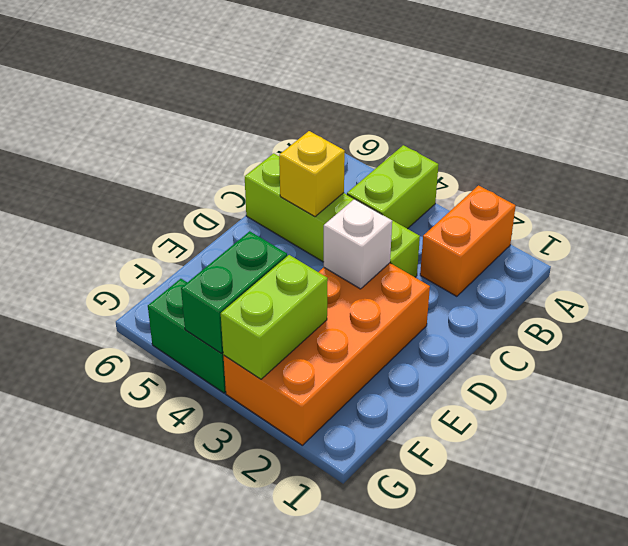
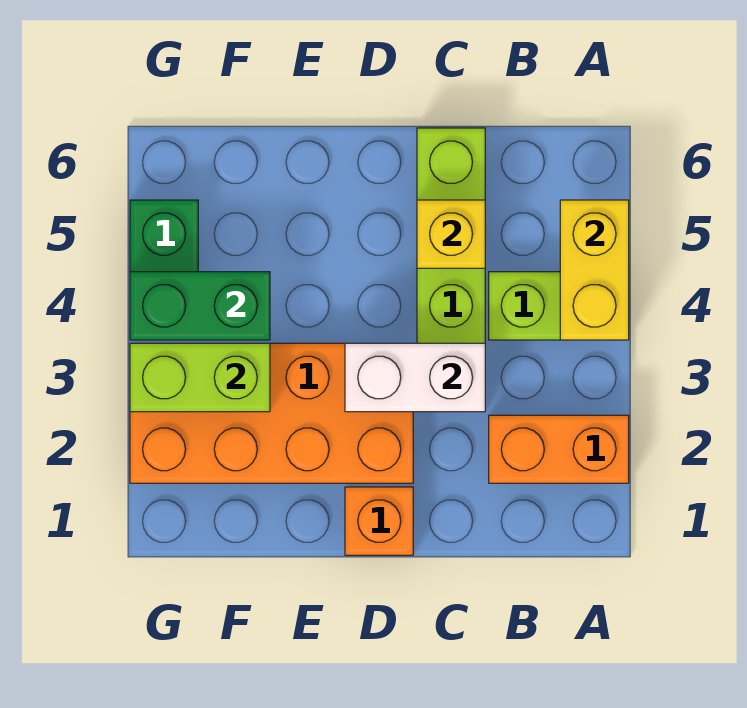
none -> yellow brick A4:A5 level 2
none -> orange brick D1 level 1
white brick D3 level 2 -> white brick C3:D3 level 2

